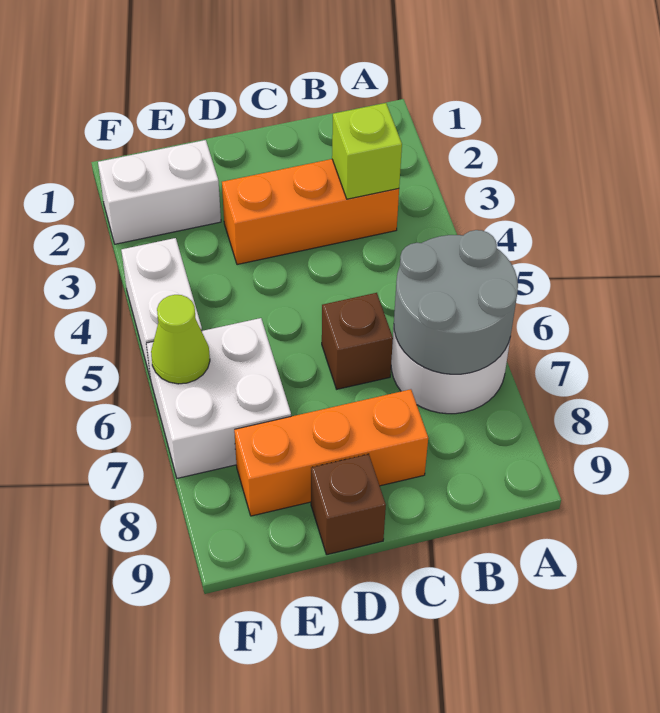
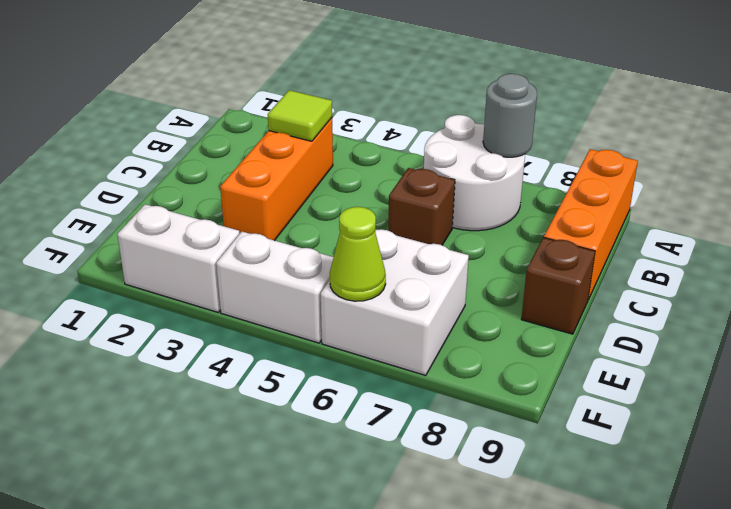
grey round brick A6:B7 level 2 -> grey round brick A7 level 2
lime brick B3 level 2 -> lime tile B3 level 2
orange brick C8:E8 level 1 -> orange brick A9:C9 level 1
white brick E2:F2 level 1 -> white brick F2:F3 level 1

